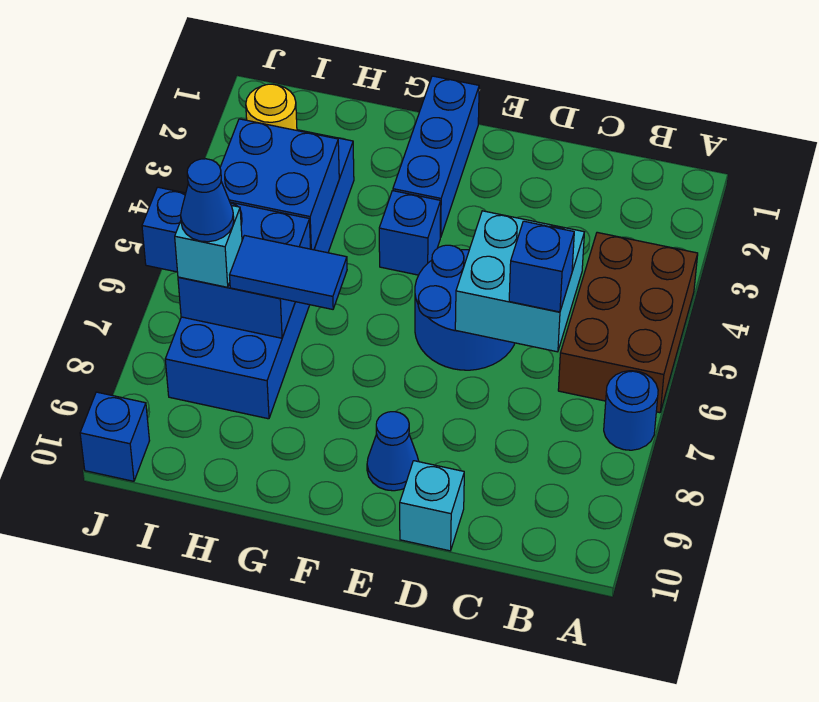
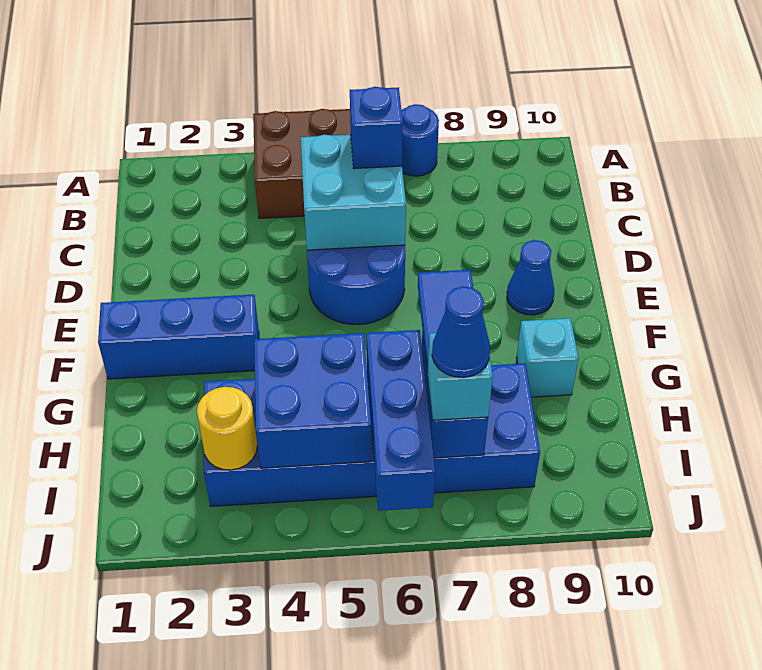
cyan brick D10 level 1 -> cyan brick G9 level 1
blue brick F4 level 1 -> none
blue brick J10 level 1 -> none

